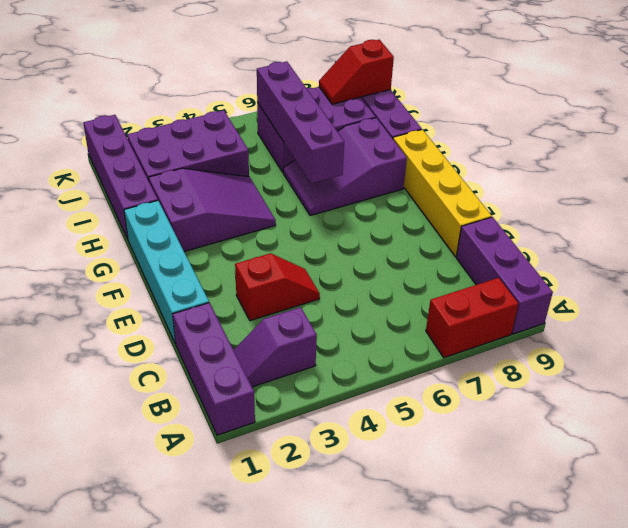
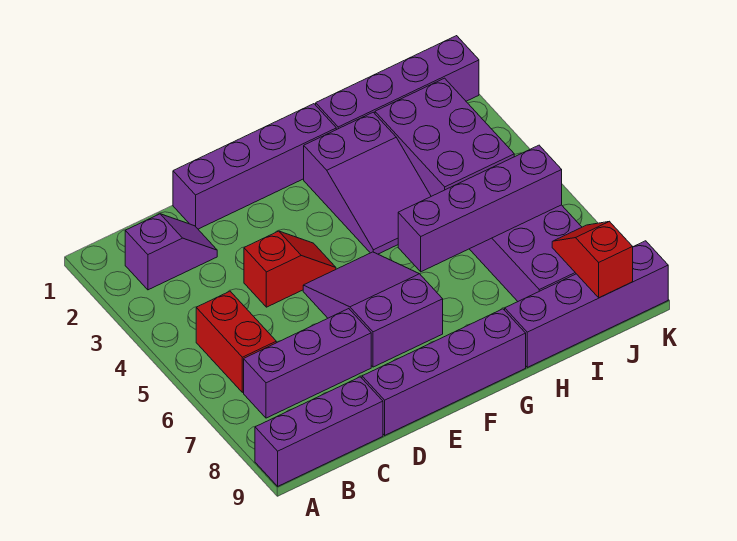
purple brick A1:C1 level 1 -> purple brick B7:D7 level 1
red brick A7:A8 level 1 -> red brick B5:B6 level 1
purple slope B2:B3 level 1 top 3 -> purple slope B2:C2 level 1 top B
cyan brick D1:G1 level 1 -> purple brick D1:G1 level 1
red slope D3:D4 level 1 top 3 -> red slope D4:E4 level 1 top D
yellow brick D9:G9 level 1 -> purple brick D9:G9 level 1
purple slope G6:H8 level 1 top 8 -> purple slope E5:F7 level 1 top 7

